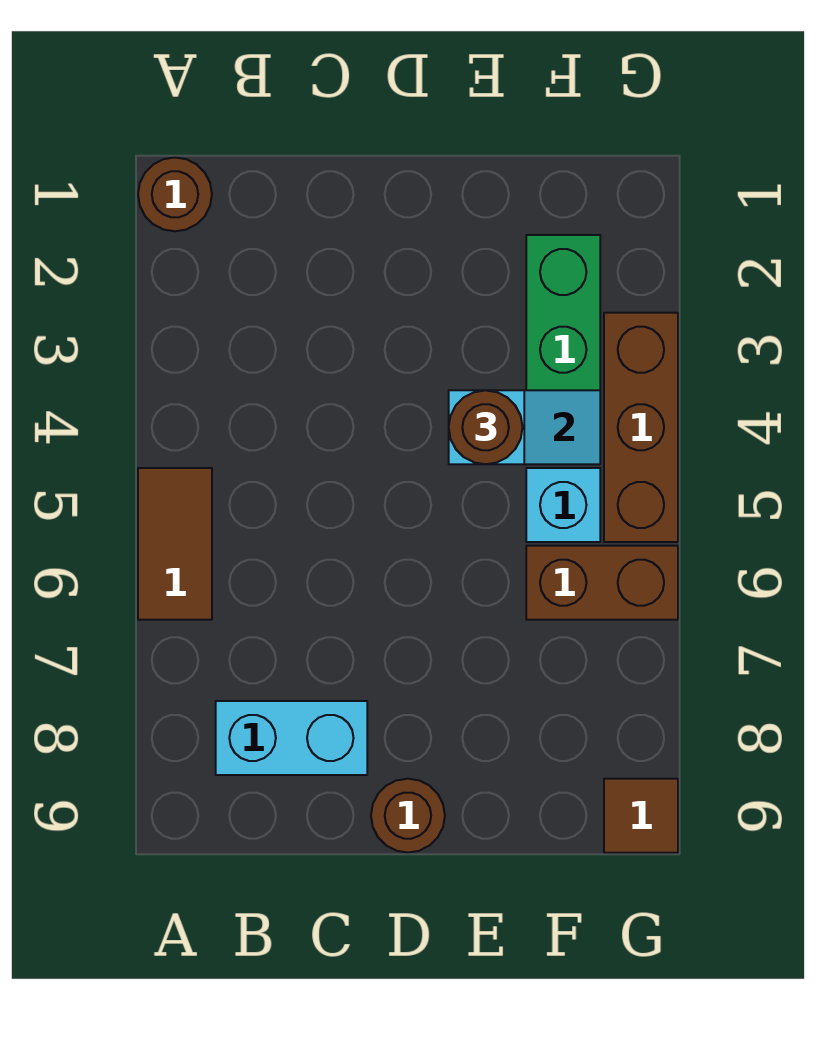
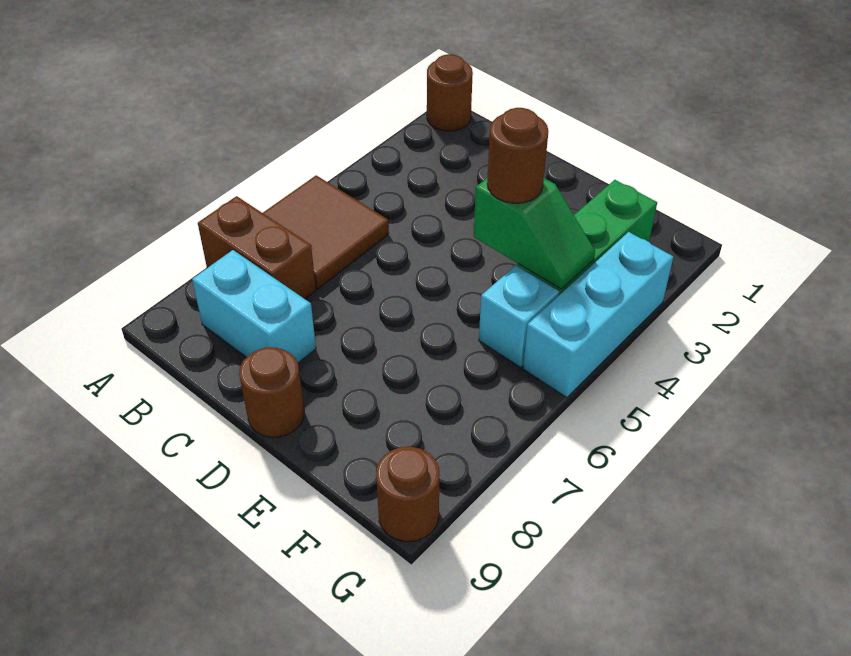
brown tile A5:A6 level 1 -> brown tile A5:B6 level 1
cyan slope E4:F4 level 2 top E -> green slope E4:F4 level 2 top E
brown brick F6:G6 level 1 -> brown brick A7:B7 level 1
brown brick G3:G5 level 1 -> cyan brick G3:G5 level 1
brown tile G9 level 1 -> brown round brick G9 level 1

